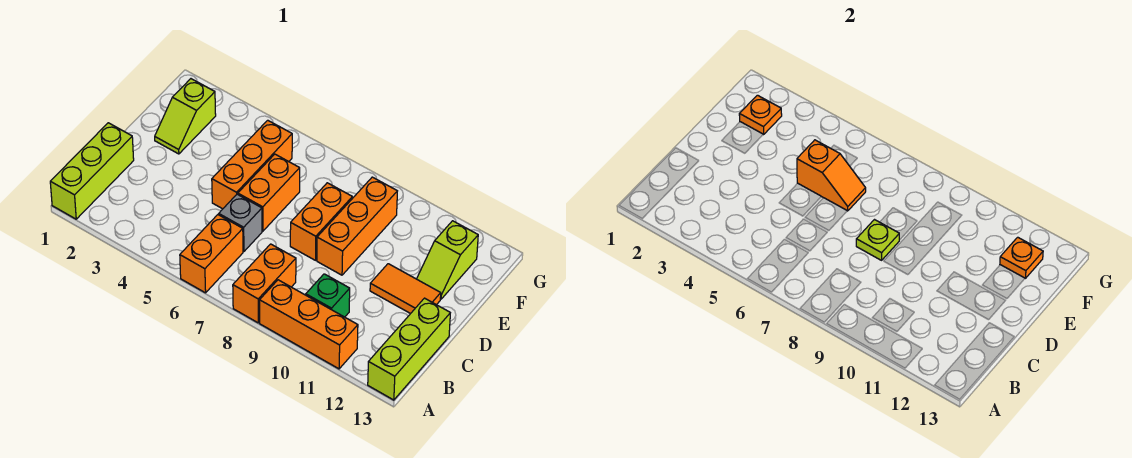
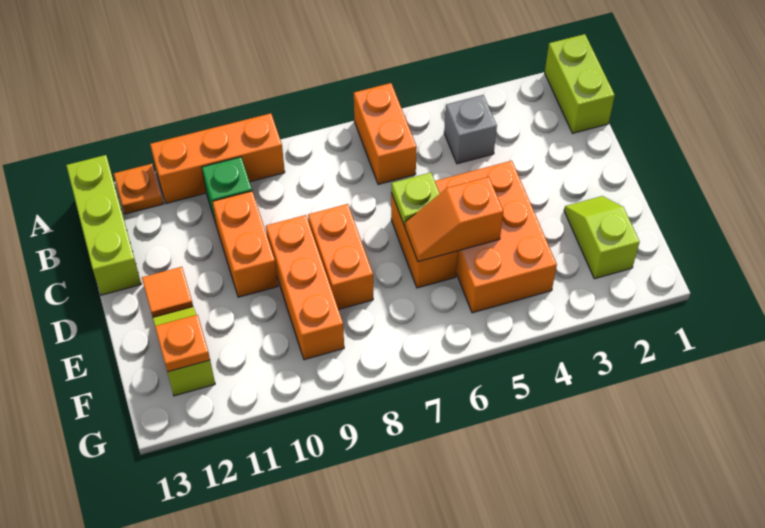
lime brick A1:C1 level 1 -> lime brick A1:B1 level 1
orange brick A8:B8 level 1 -> orange brick C10:D10 level 1
grey brick C6 level 1 -> grey brick B4 level 1
orange brick D5:F5 level 1 -> orange brick D4:F5 level 1
lime plate D8 level 2 -> lime plate D6 level 2
orange tile D11:D12 level 1 -> orange tile D12 level 1
orange plate F2 level 2 -> orange plate A12 level 1

